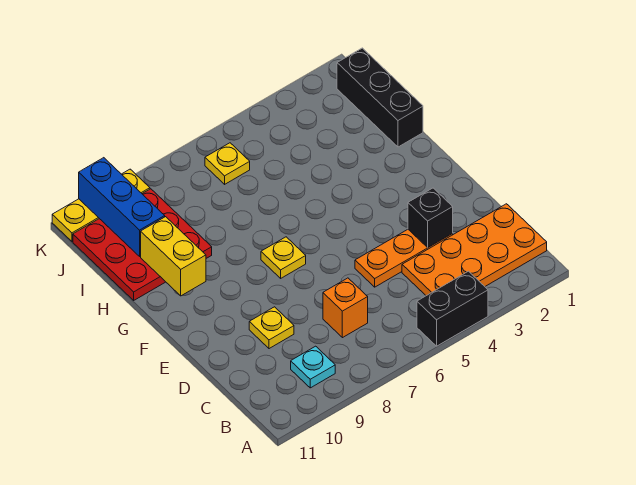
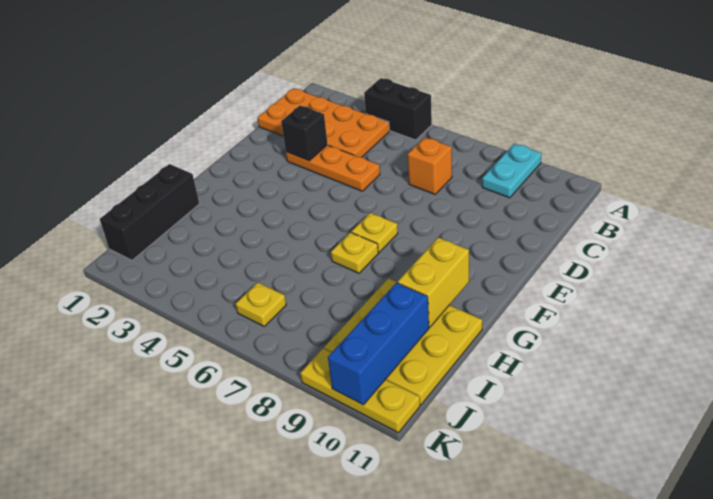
cyan plate B9 level 1 -> cyan plate A9:B9 level 1
yellow plate D9 level 1 -> yellow plate G7 level 1
red plate H9:J11 level 1 -> yellow plate H9:J11 level 1

